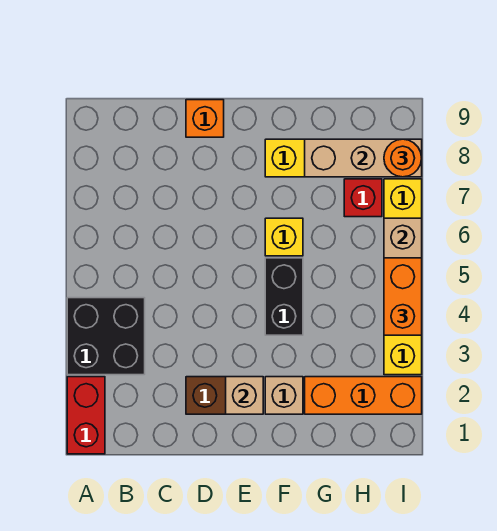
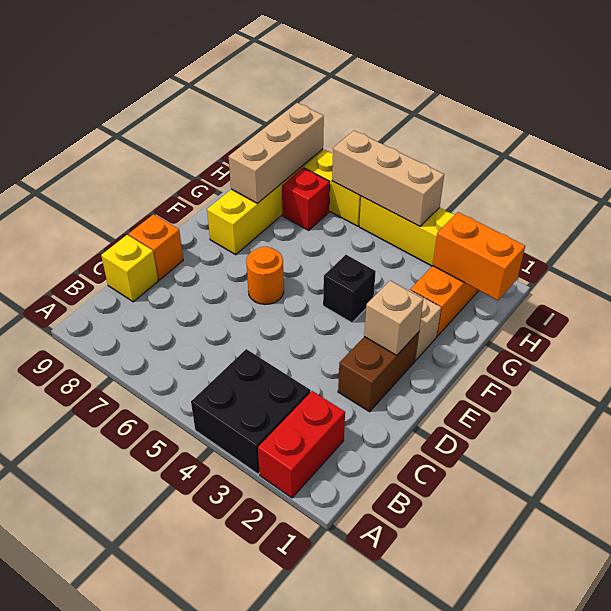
red brick A1:A2 level 1 -> red brick A2:B2 level 1
black brick F4:F5 level 1 -> black brick F4 level 1
yellow brick F6 level 1 -> yellow brick C9 level 1
orange brick I4:I5 level 3 -> orange brick H1:H2 level 2
orange round brick I8 level 3 -> orange round brick E6 level 1

